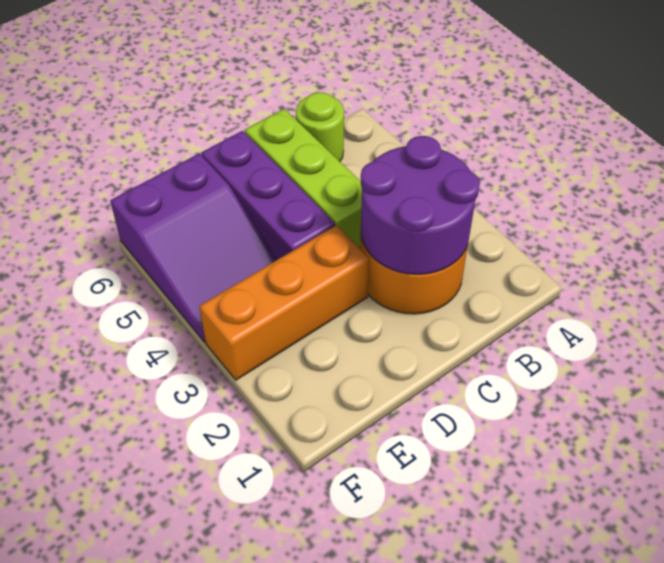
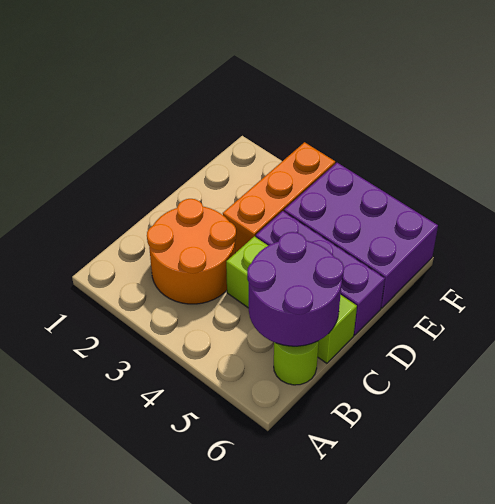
purple round brick B2:C3 level 2 -> purple round brick B5:C6 level 2
purple slope E4:F6 level 1 top 6 -> purple brick E4:F6 level 1

